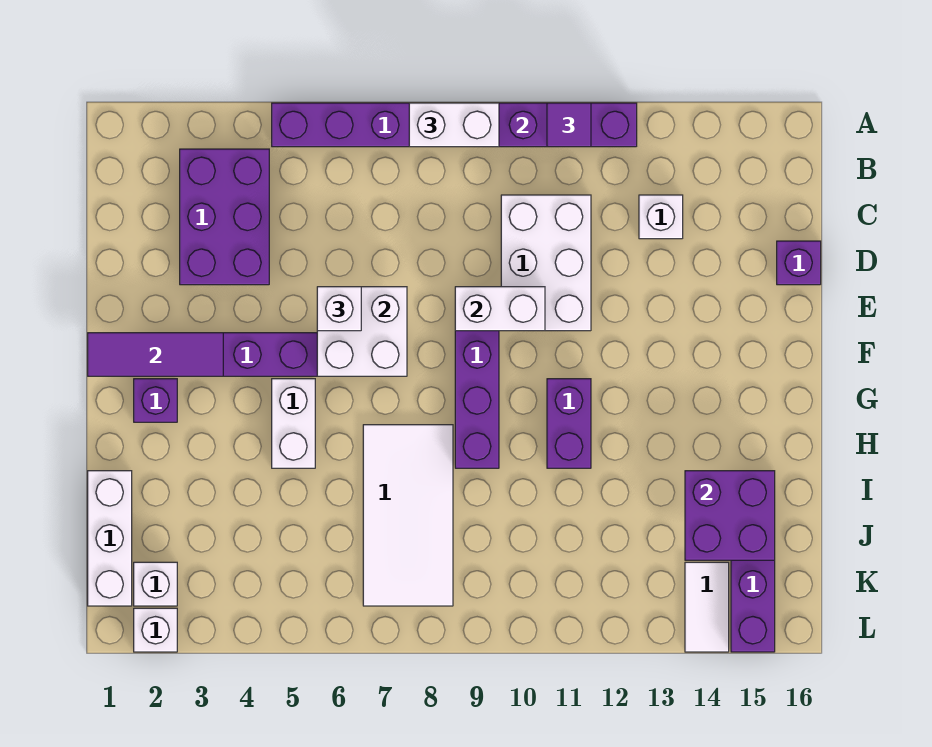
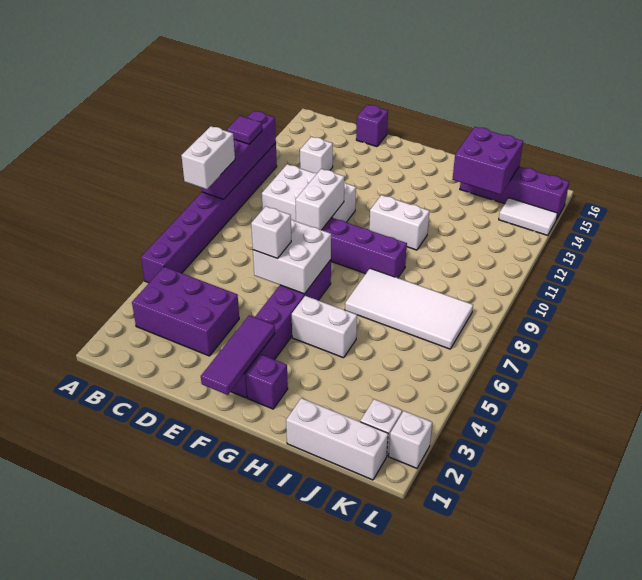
purple brick G11:H11 level 1 -> white brick G11:H11 level 1

